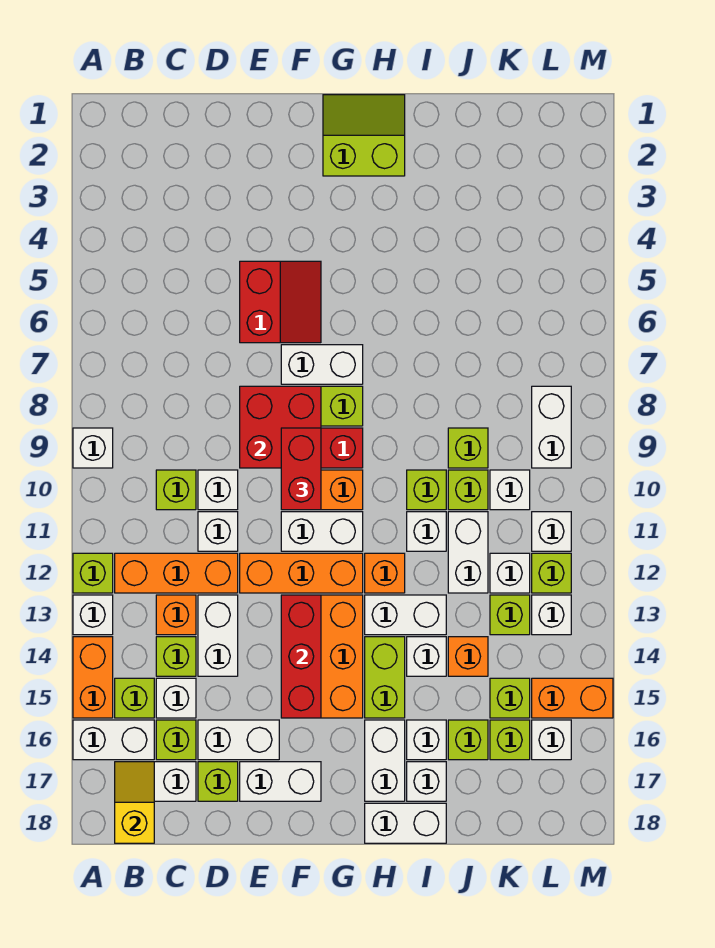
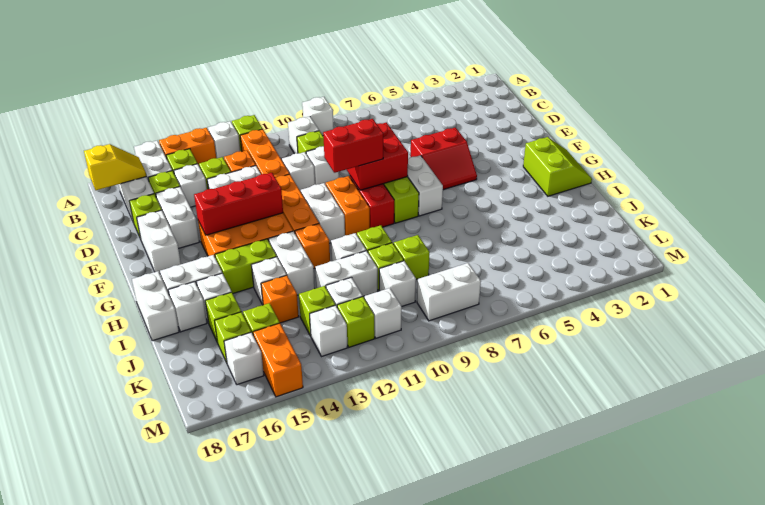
none -> white brick B10 level 1

